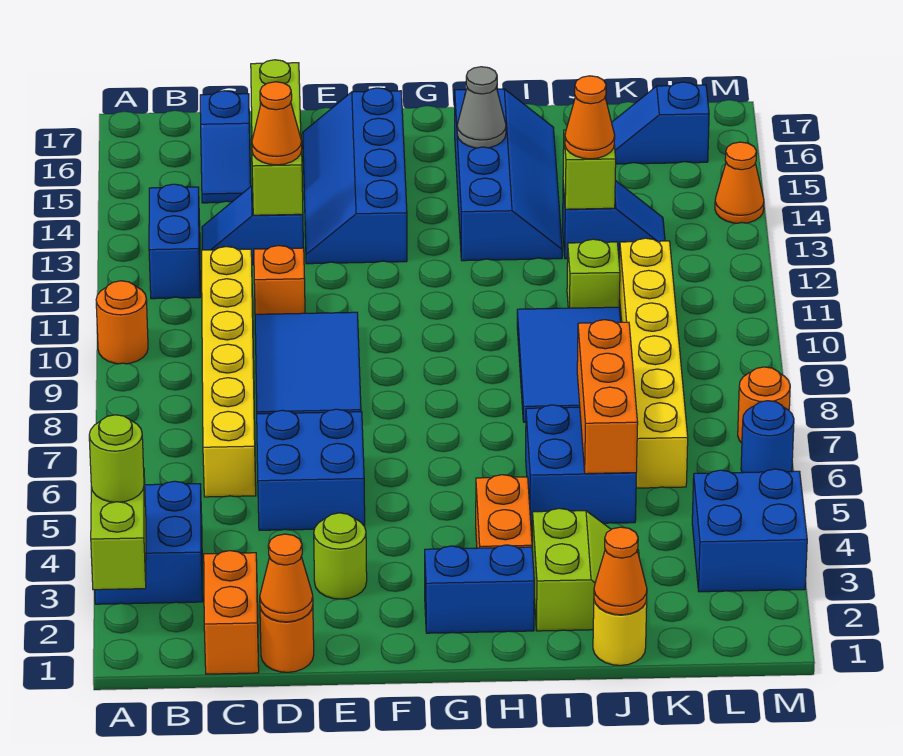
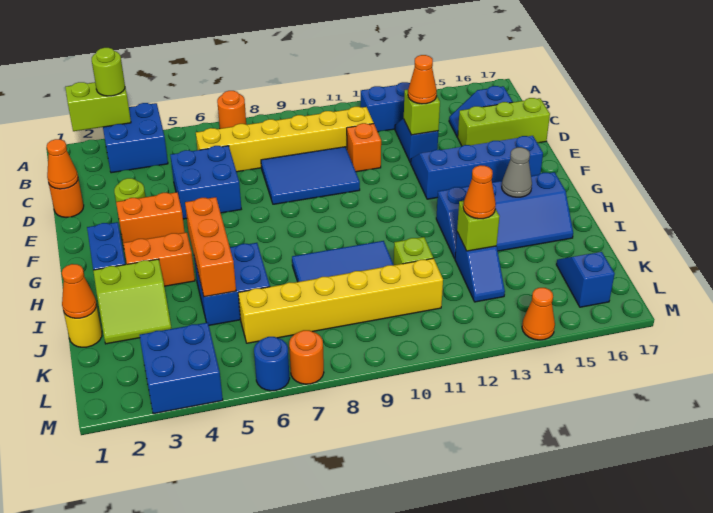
orange round brick A10 level 1 -> orange round brick A7 level 1
orange brick C1:C2 level 1 -> orange brick F3:F4 level 1
orange brick J5:J7 level 2 -> orange brick H5:J5 level 2

